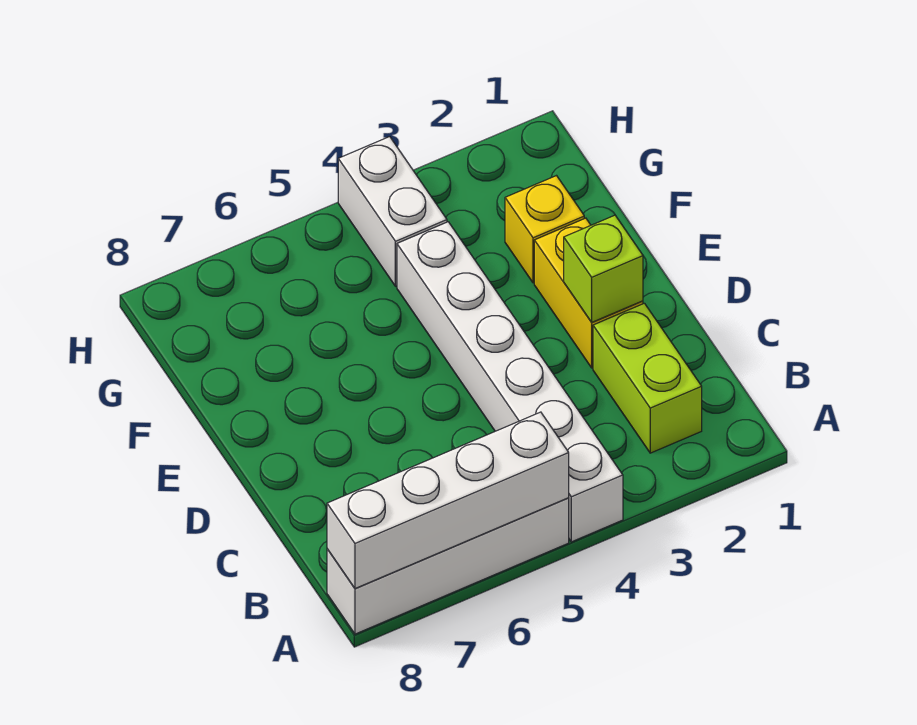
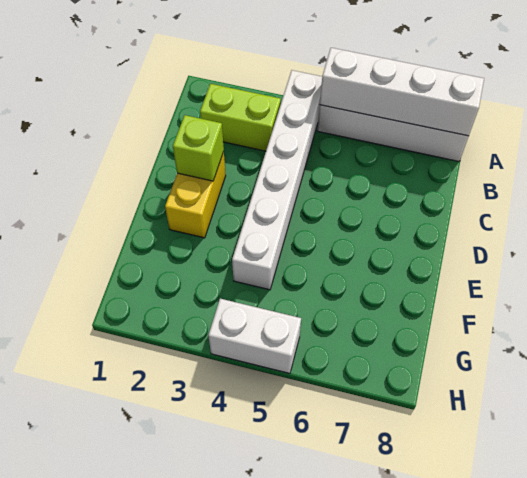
lime brick B2:C2 level 1 -> lime brick B2:B3 level 1
yellow brick F2 level 1 -> none
white brick G4:H4 level 1 -> white brick H4:H5 level 1

